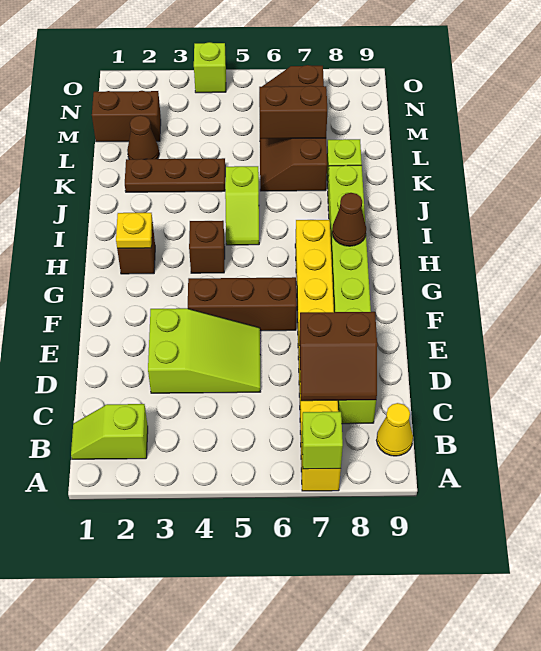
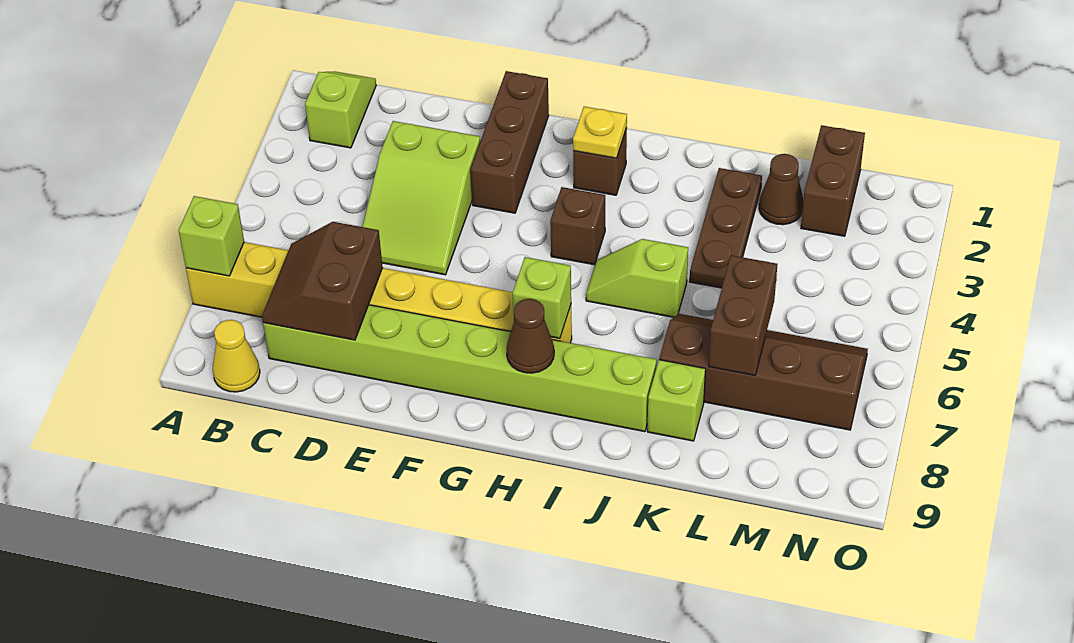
brown brick F4:F6 level 1 -> brown brick F1:F3 level 1
lime brick O4 level 1 -> lime brick H7 level 2

